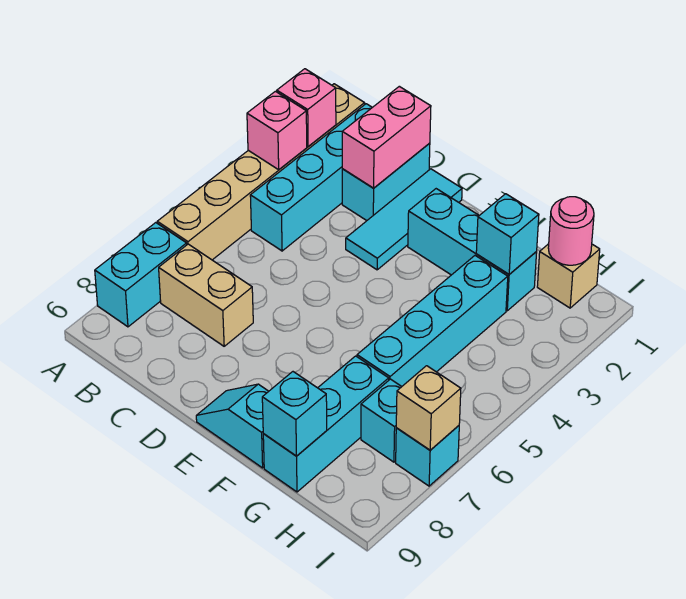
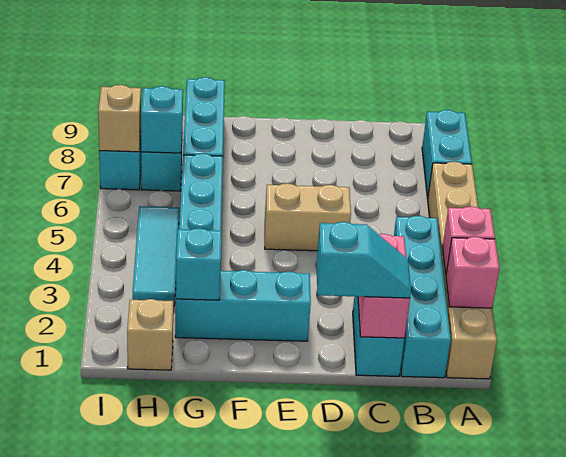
tan brick B7:C7 level 1 -> tan brick D5:E5 level 1
cyan tile D1:D3 level 1 -> cyan tile H3:H5 level 1
cyan slope E9:F9 level 1 top F -> cyan slope C1:D1 level 3 top D
cyan brick G9 level 2 -> cyan brick H7 level 2
pink round brick H1 level 2 -> none

